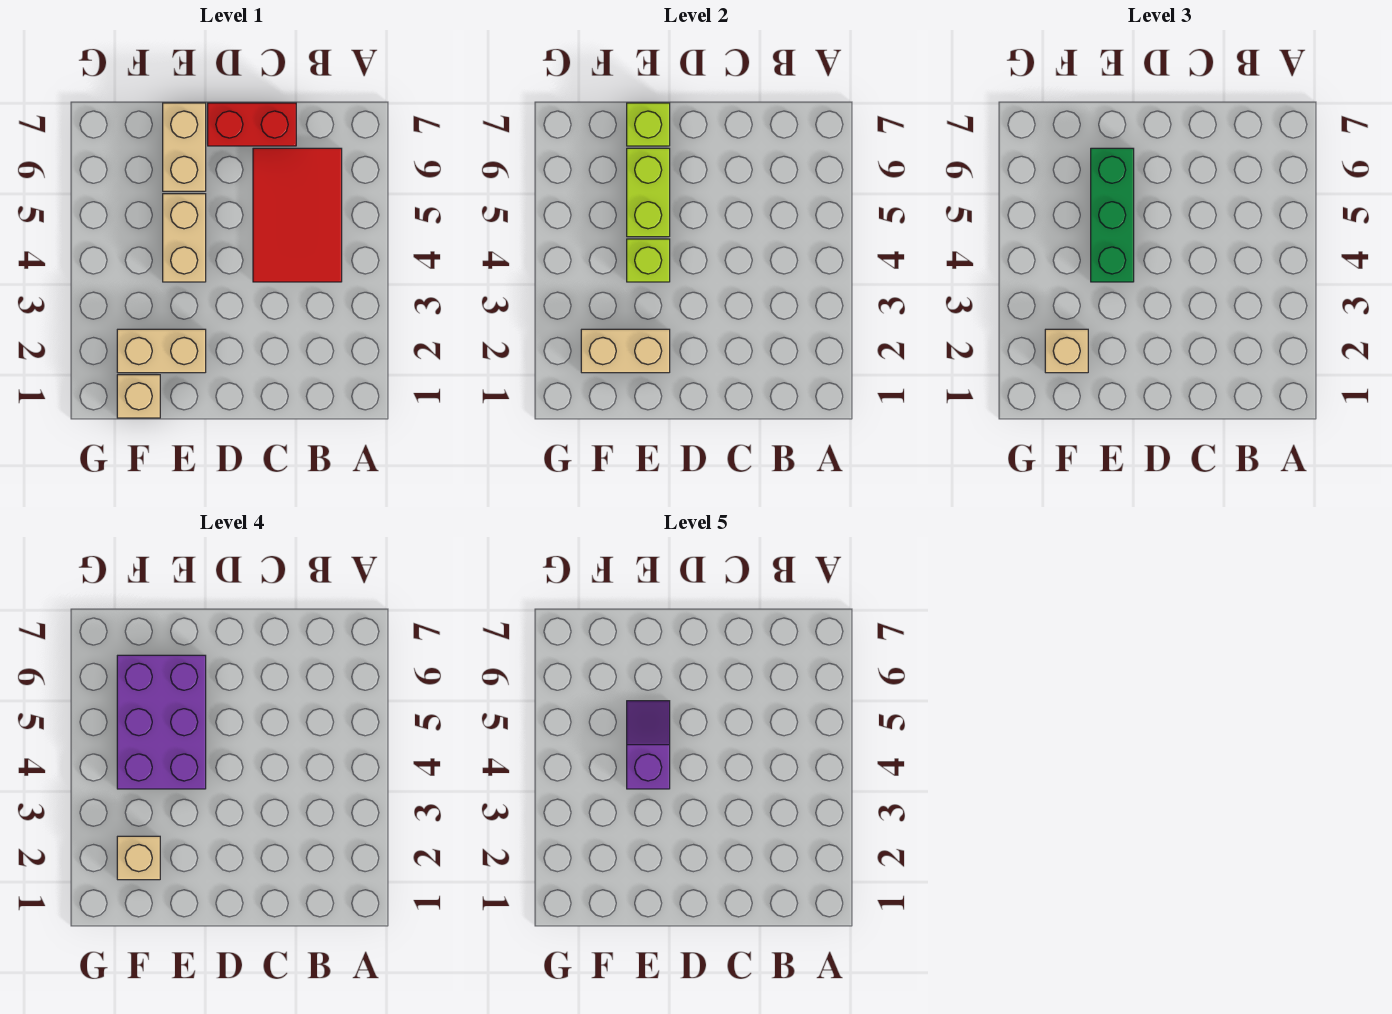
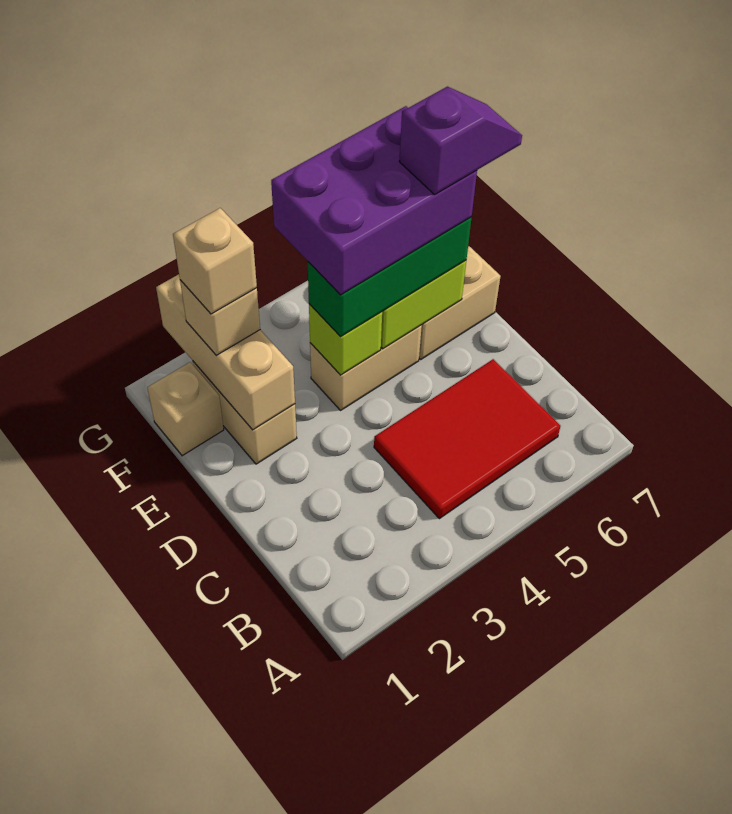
red brick C7:D7 level 1 -> none
tan brick E2:F2 level 2 -> tan brick E2:G2 level 2
purple slope E4:E5 level 5 top 4 -> purple slope E6:E7 level 5 top 6
lime brick E7 level 2 -> none

